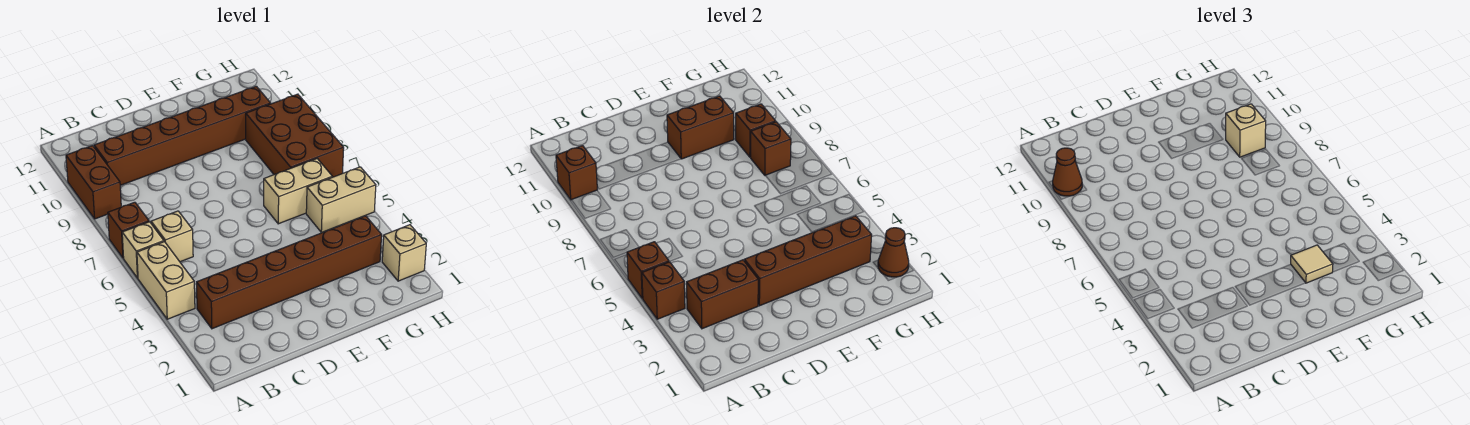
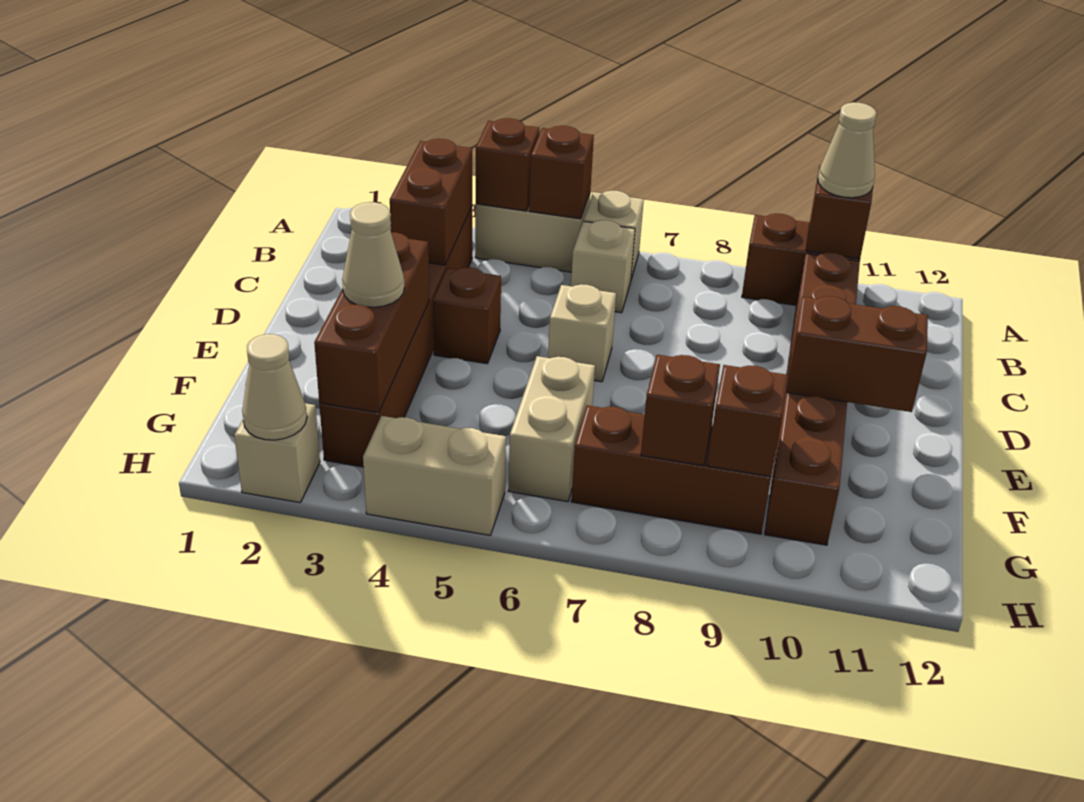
brown brick A7 level 1 -> brown brick D4 level 1
brown cone A10 level 3 -> tan cone A10 level 3
brown brick D3:G3 level 2 -> brown brick E3:G3 level 2
brown brick E10:F10 level 2 -> brown brick E10:E11 level 2
tan tile F3 level 3 -> tan cone F3 level 3
tan brick G5:H5 level 1 -> tan brick H4:H5 level 1
brown brick G7:H9 level 1 -> brown brick G7:G9 level 1
tan brick G9 level 3 -> tan brick D6 level 1
brown cone H2 level 2 -> tan cone H2 level 2

